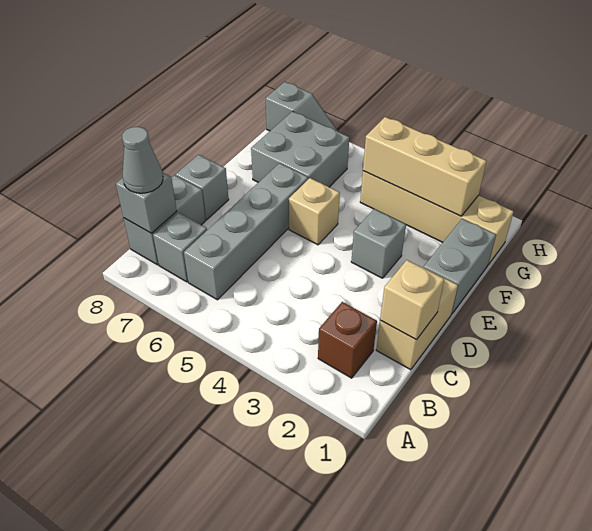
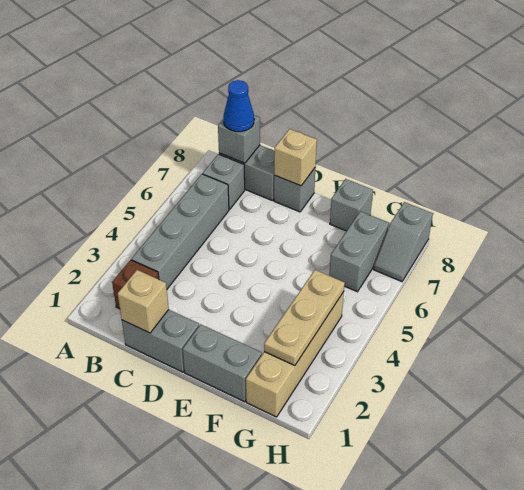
grey brick B6:E6 level 1 -> grey brick B3:B6 level 1
grey cone B8 level 3 -> blue cone B8 level 3
tan brick C1:D1 level 1 -> grey brick C1:D1 level 1
grey brick E3 level 1 -> grey brick F8 level 1
tan brick E5 level 1 -> tan brick D8 level 2
grey brick F6:G7 level 1 -> grey brick G6:G7 level 1
tan brick G2:G4 level 2 -> tan plate G2:G4 level 2

